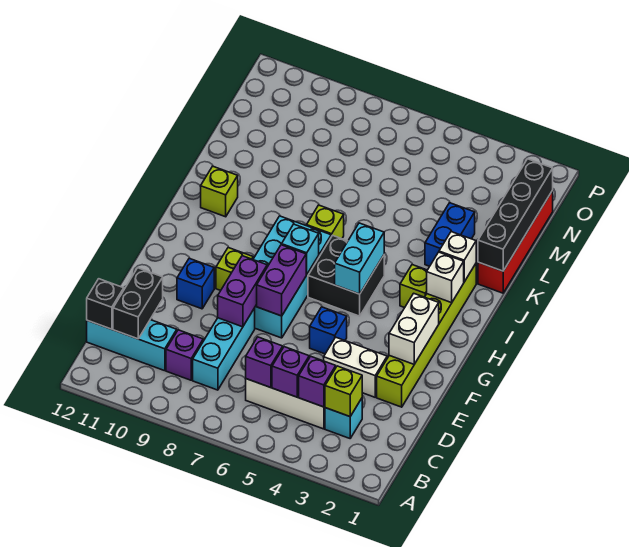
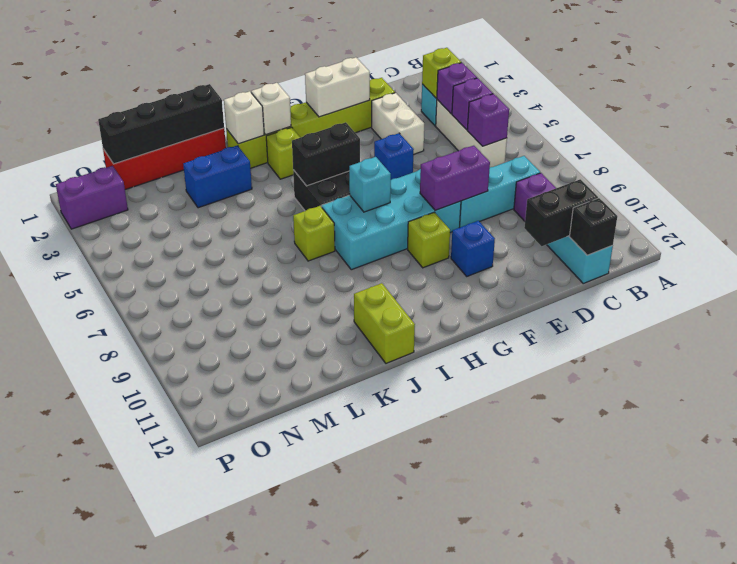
purple brick F7:G7 level 2 -> purple brick O2:P2 level 1
cyan brick H5:I5 level 2 -> black brick H5:I5 level 2
lime brick J11 level 1 -> lime brick J11:J12 level 1

